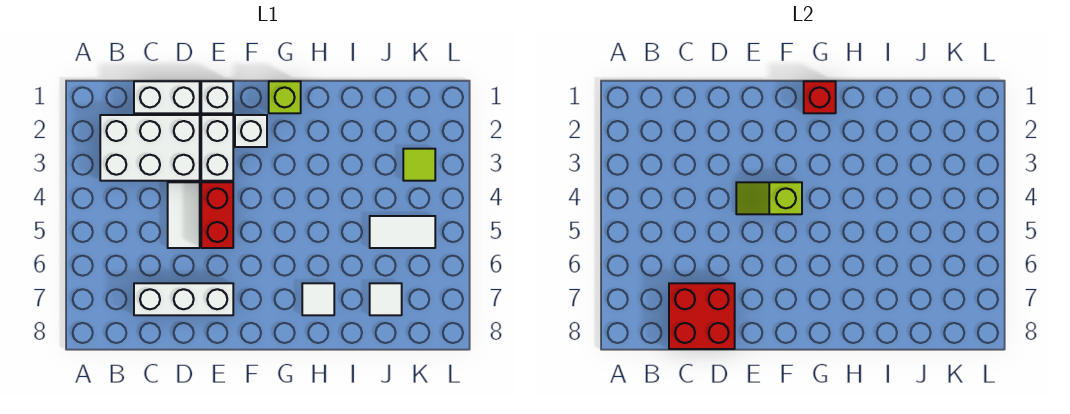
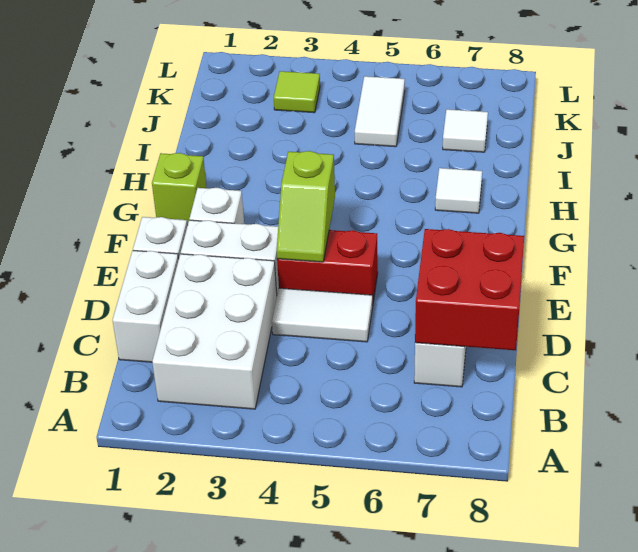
red brick G1 level 2 -> none

